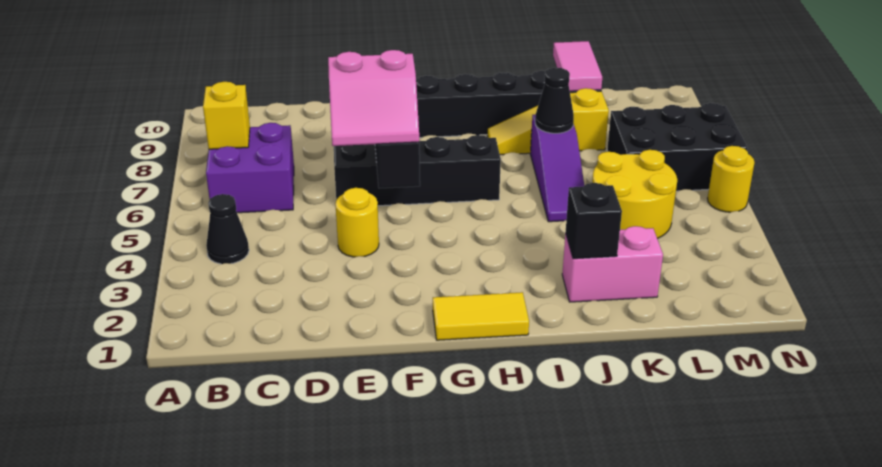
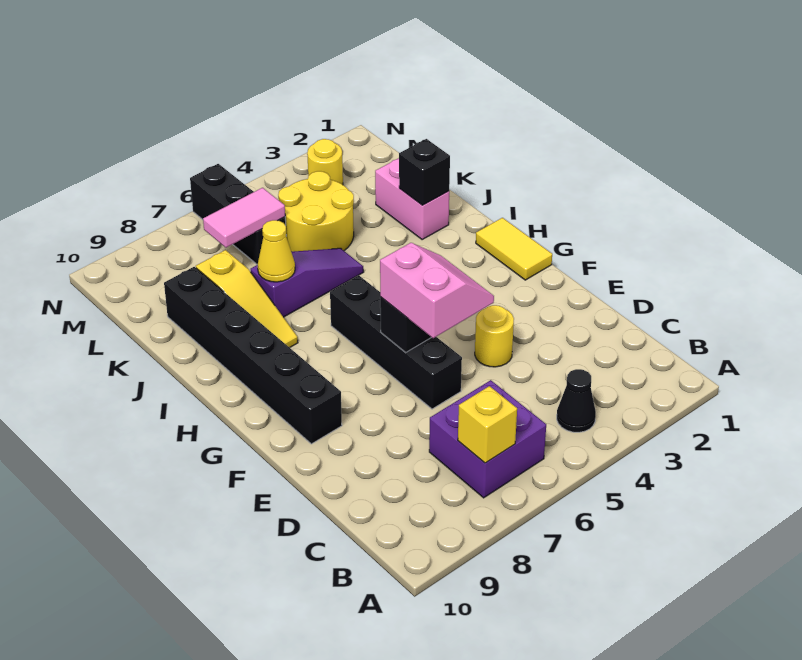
black cone J7 level 2 -> yellow cone J7 level 2
pink tile K9:K10 level 2 -> pink tile L6:L7 level 2
black brick L6:N7 level 1 -> black brick L6:N6 level 1
yellow round brick N5 level 1 -> yellow round brick M3 level 1

